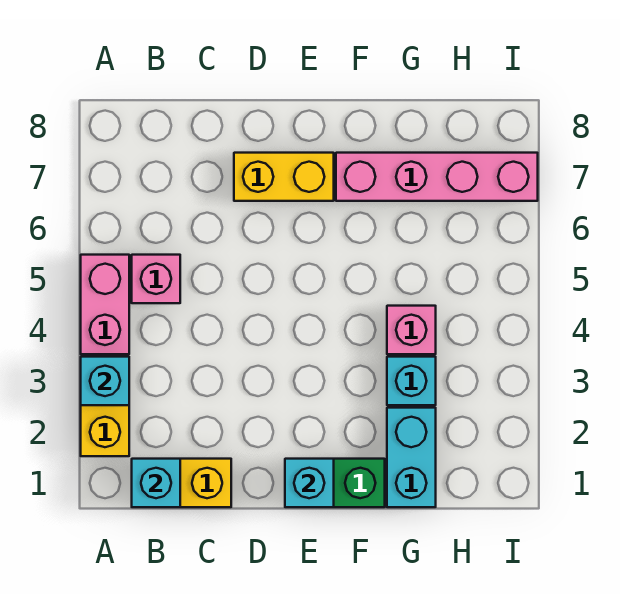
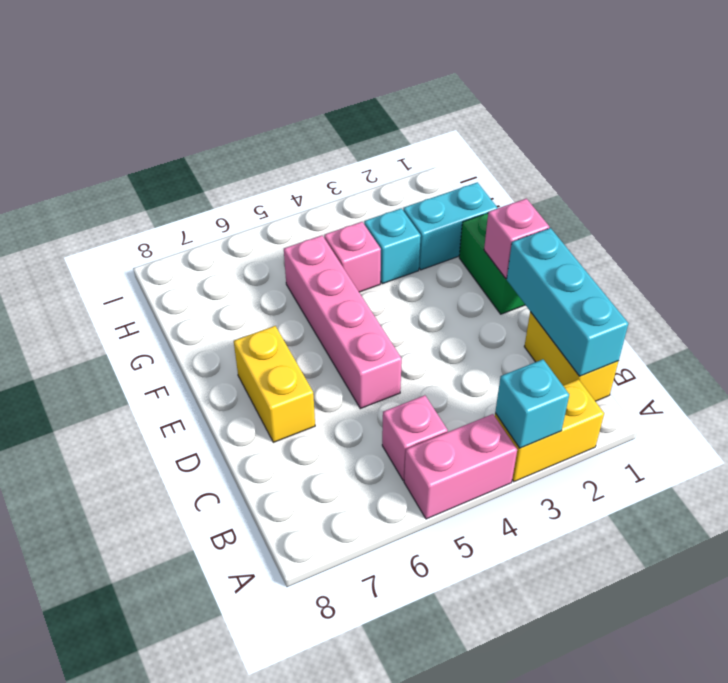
cyan brick B1 level 2 -> cyan brick B1:D1 level 2
cyan brick E1 level 2 -> pink brick E1 level 2
pink brick F7:I7 level 1 -> pink brick D5:G5 level 1

